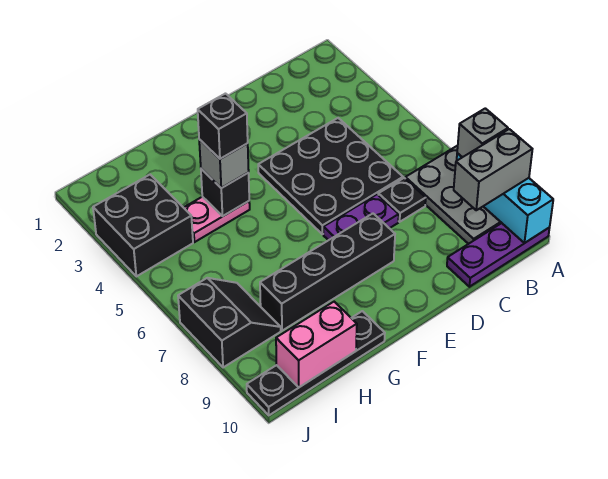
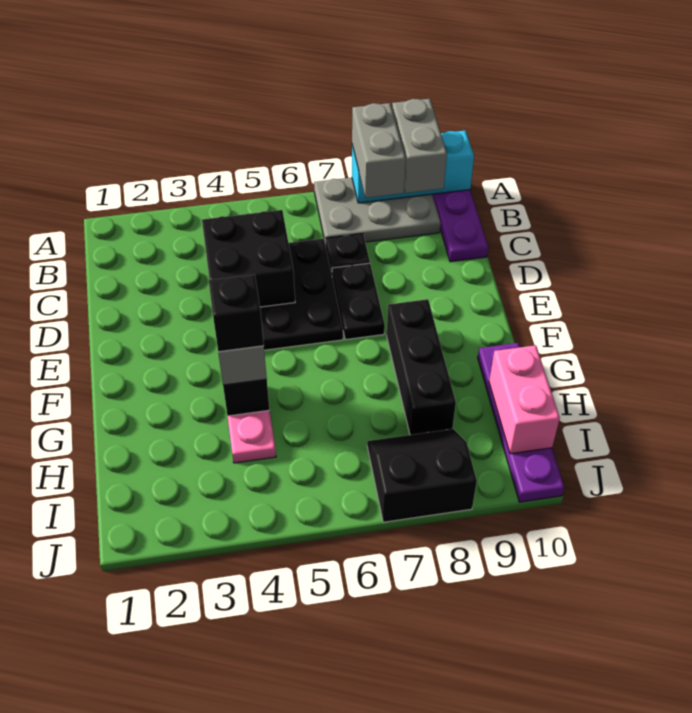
grey brick A8 level 3 -> grey brick A8:B8 level 3
purple plate D7:E7 level 1 -> black plate D7:E7 level 1
black brick E8:H8 level 1 -> black brick F8:H8 level 1
black plate G10:J10 level 1 -> purple plate G10:J10 level 1
black brick I3:J4 level 1 -> black brick C4:D5 level 2

